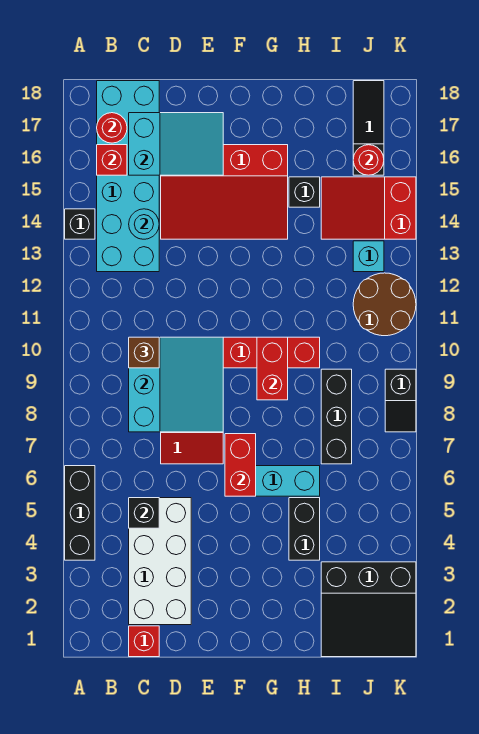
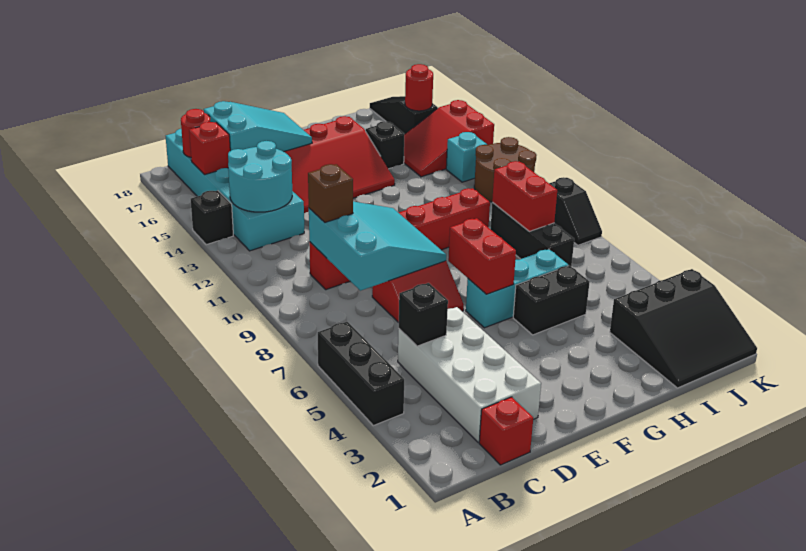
cyan round brick C14 level 2 -> cyan round brick B13:C14 level 2
red brick G9:G10 level 2 -> red brick I8:I9 level 2
black brick H4:H5 level 1 -> black brick G5:H5 level 1

